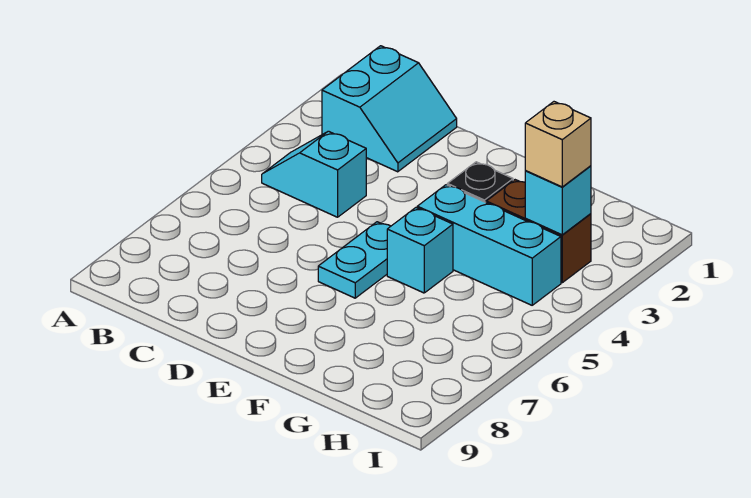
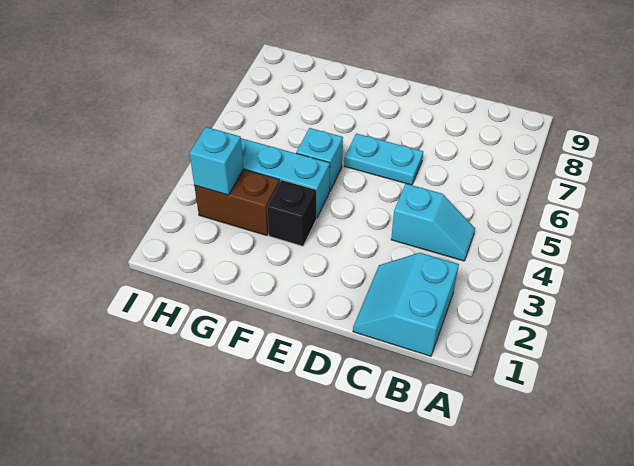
cyan plate E5:E6 level 1 -> cyan plate D6:E6 level 1
tan brick H3 level 3 -> none

